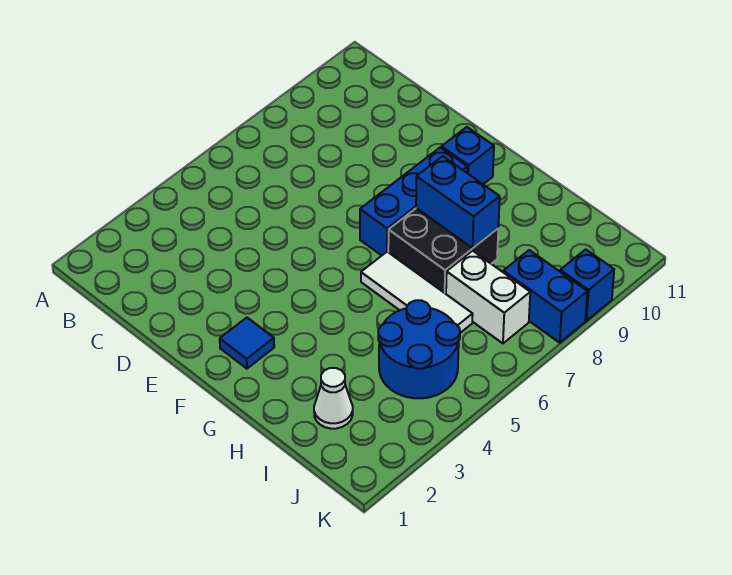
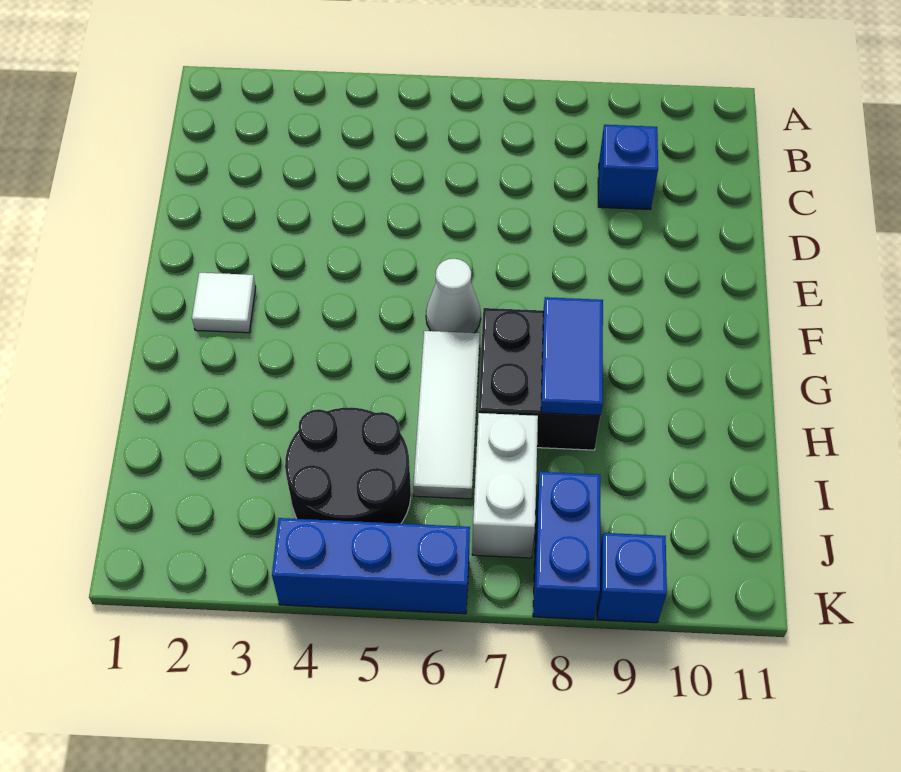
blue tile F2 level 1 -> white tile F2 level 1
blue brick F7:F9 level 1 -> blue brick K4:K6 level 1
blue brick F10 level 1 -> blue brick C9 level 1
blue brick G8:H8 level 2 -> blue tile G8:H8 level 2
white cone I2 level 1 -> white cone F6 level 1
blue round brick I4:J5 level 1 -> black round brick I4:J5 level 1

